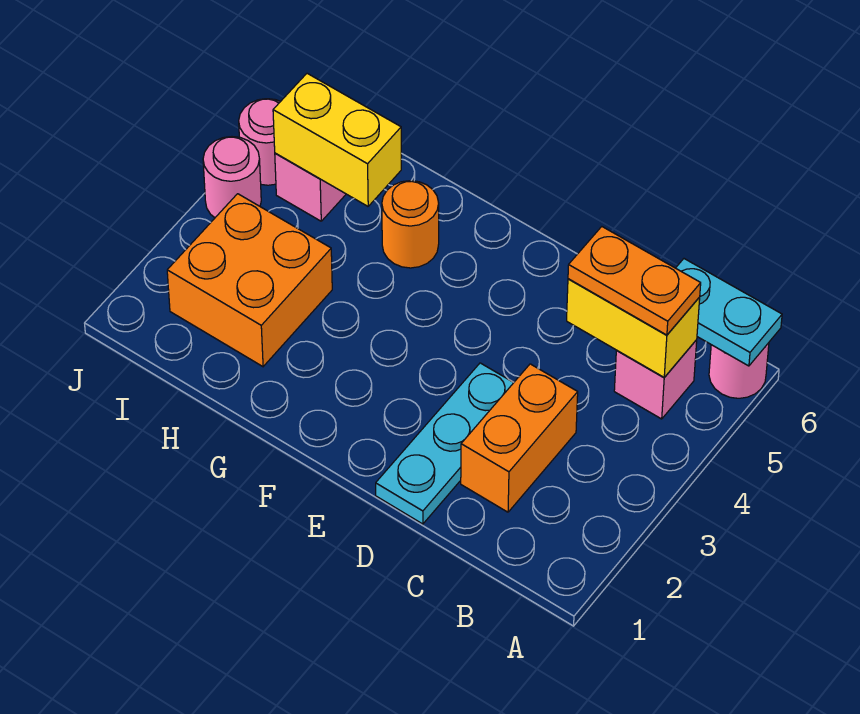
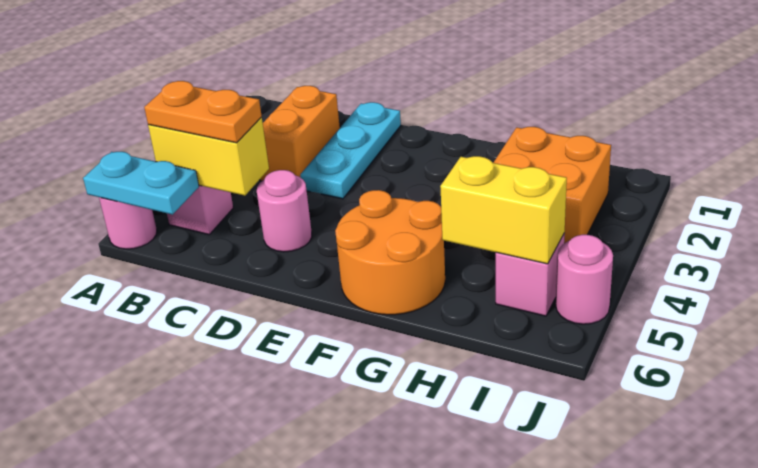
orange round brick G5 level 1 -> orange round brick F5:G6 level 1
pink round brick J4 level 1 -> pink round brick D5 level 1

